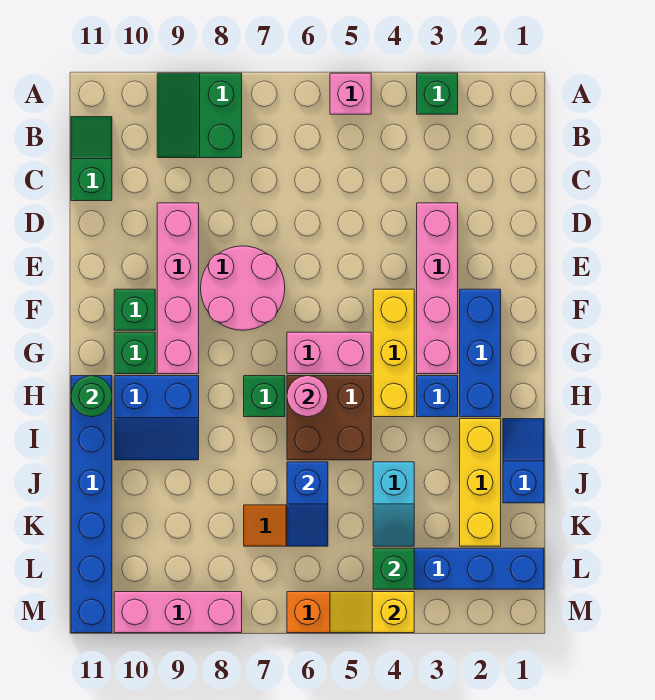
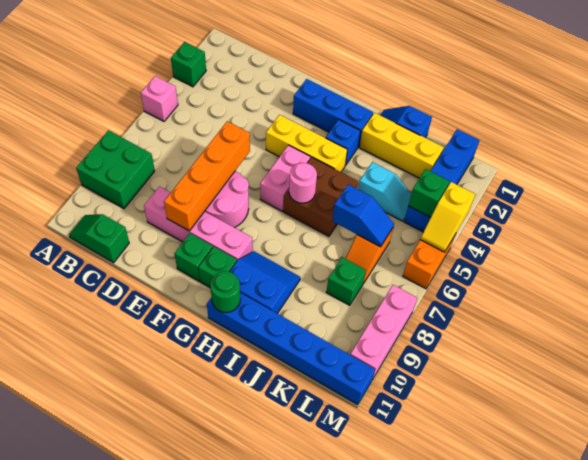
green slope A8:B9 level 1 top 8 -> green brick A8:B9 level 1
pink brick D3:G3 level 1 -> none
none -> orange brick E6:E9 level 2
green brick H7 level 1 -> green brick K8 level 1
blue slope H9:I10 level 1 top H -> blue slope H9:I10 level 1 top 10

